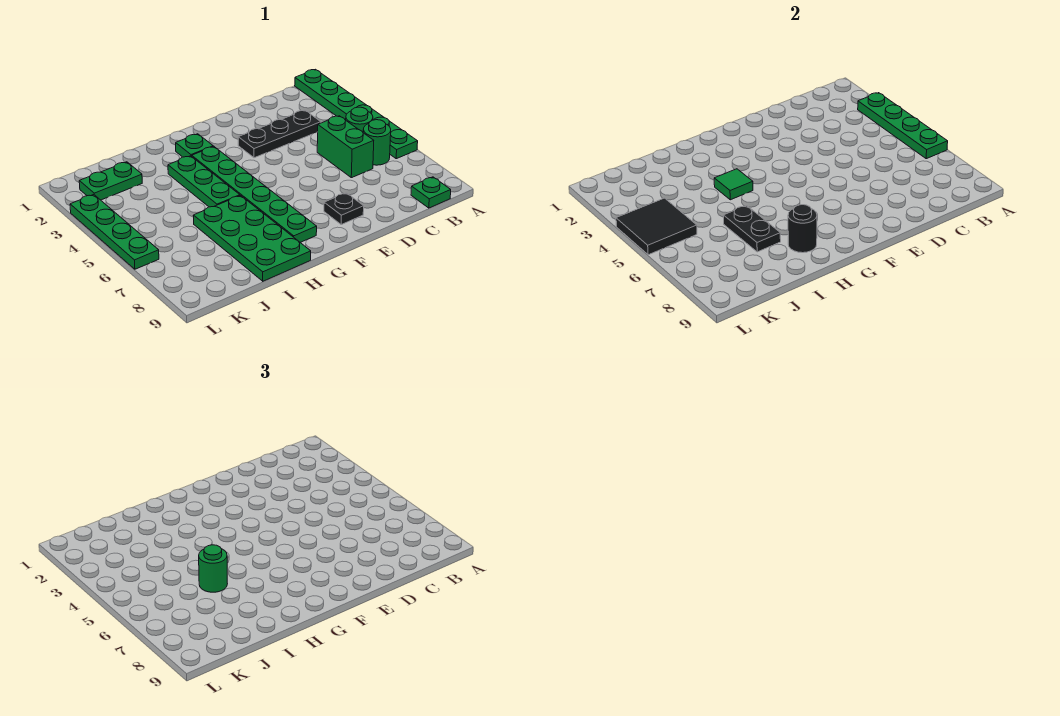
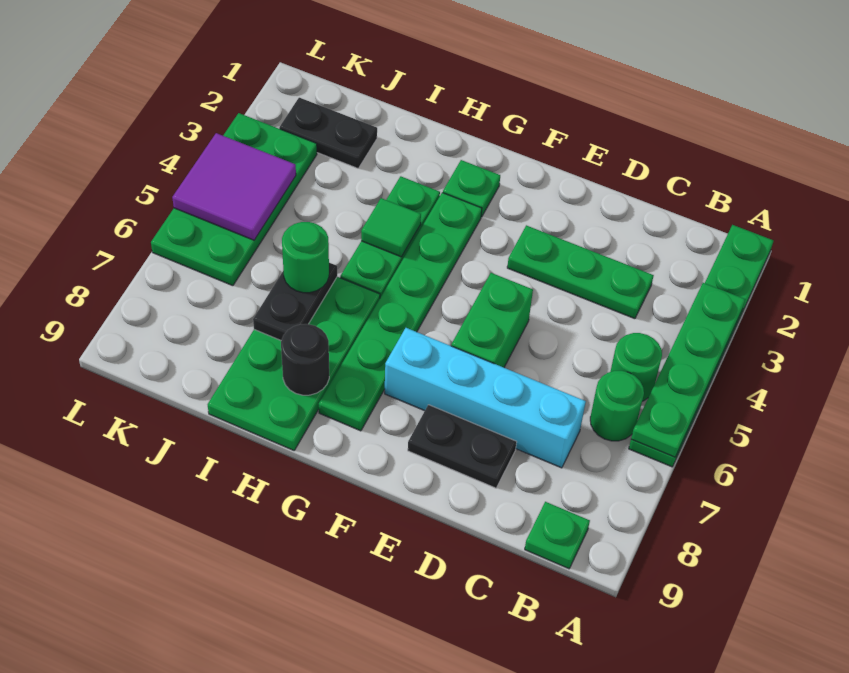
black plate C3:E3 level 1 -> green plate C3:E3 level 1
green brick C5:C6 level 1 -> green brick E5:E6 level 1
none -> cyan brick C7:F7 level 1
black plate E8 level 1 -> black plate D8:E8 level 1
green plate J2:K2 level 1 -> black plate J2:K2 level 1
black tile K4:L5 level 2 -> purple tile K4:L5 level 2
green plate L3:L6 level 1 -> green plate K3:L6 level 1

